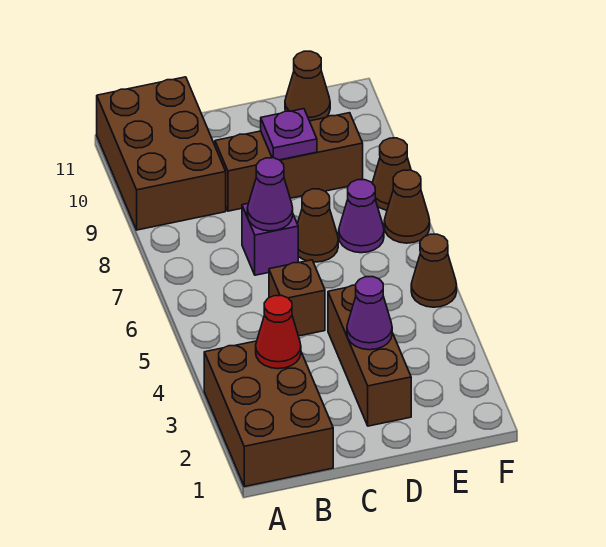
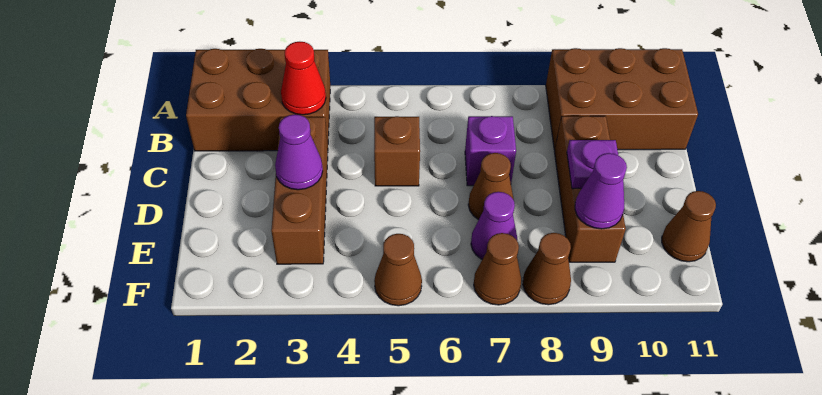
purple cone C7 level 2 -> purple cone E9 level 2
brown brick D2:D4 level 1 -> brown brick C3:E3 level 1

